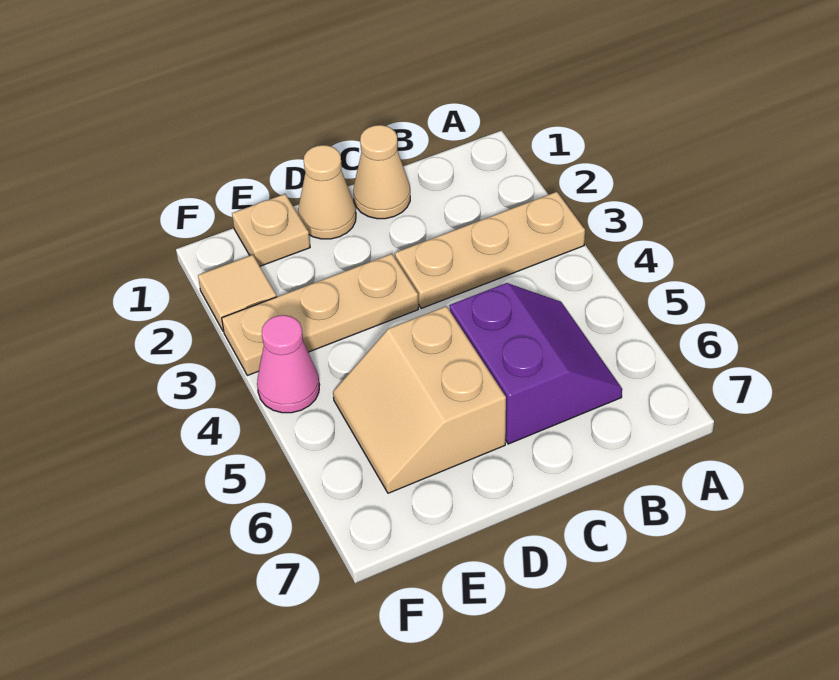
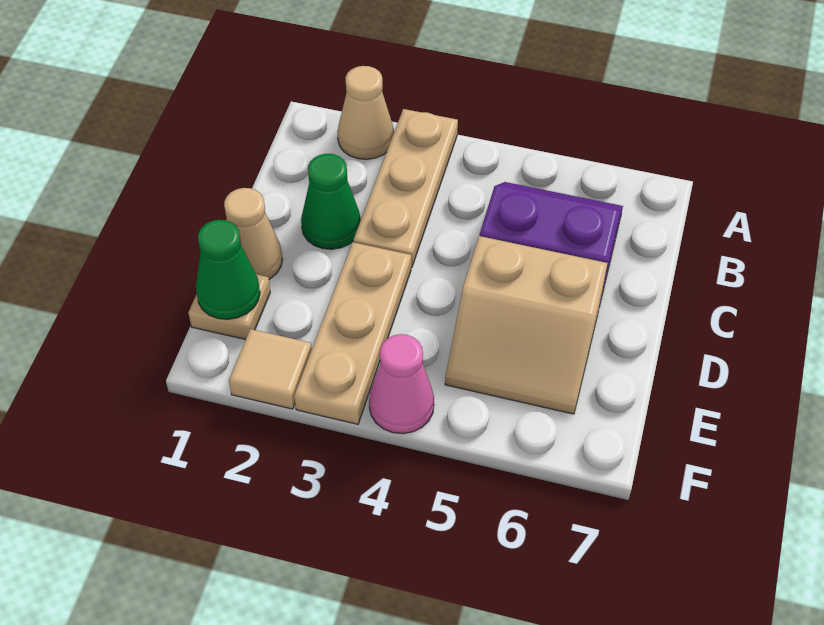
tan cone C1 level 1 -> tan cone A2 level 1
none -> green cone C2 level 1
none -> green cone E1 level 2

